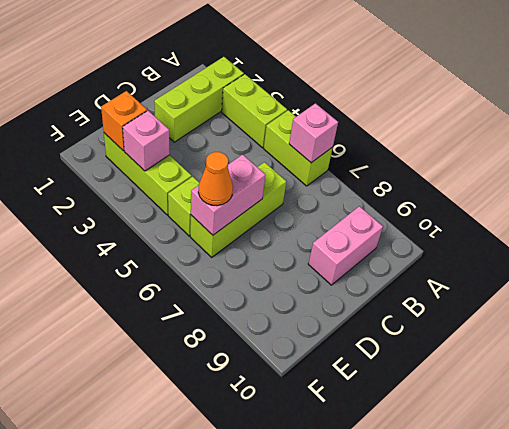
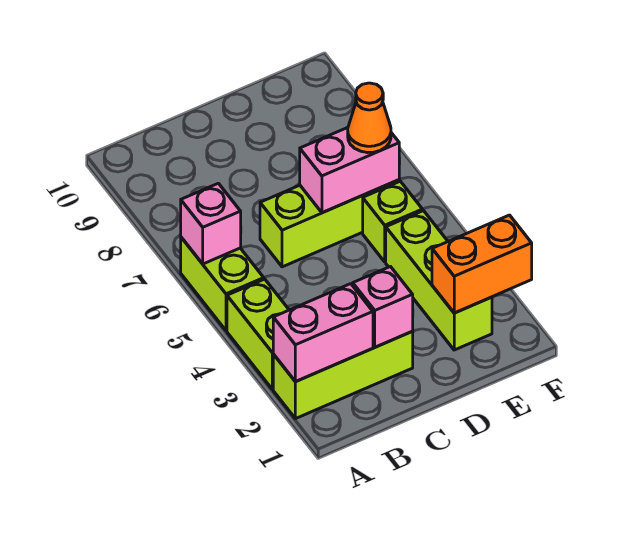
pink brick B9:C9 level 1 -> pink brick A2:B2 level 2
orange brick E2 level 2 -> orange brick E2:F2 level 2
pink brick E3 level 2 -> pink brick C2 level 2

